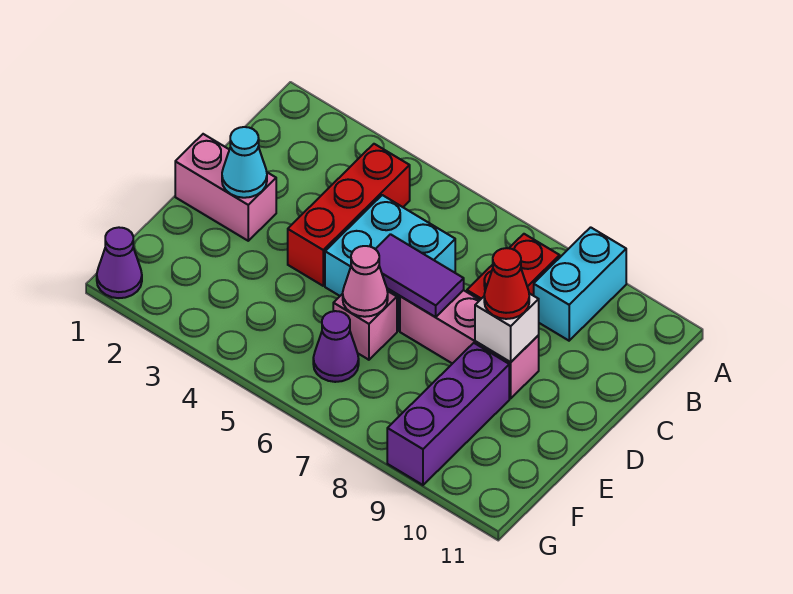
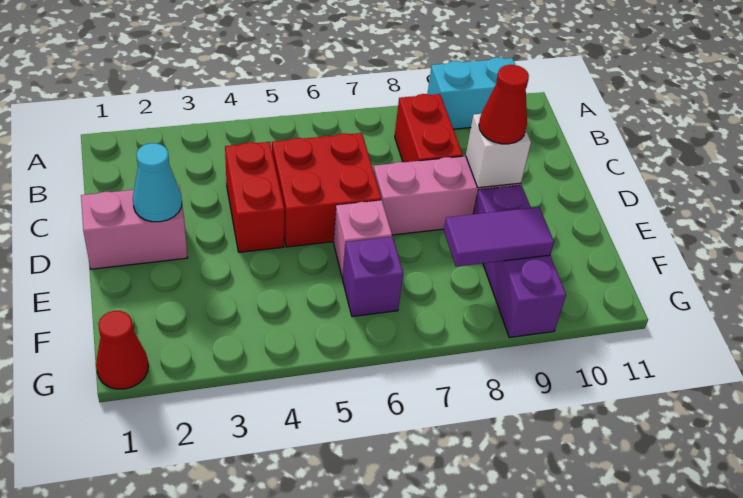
cyan brick A9:B9 level 1 -> cyan brick A9:A10 level 1
red brick B4:D4 level 1 -> red brick C4:D4 level 1
cyan brick C5:D6 level 1 -> red brick C5:D6 level 1
purple tile D6:D7 level 2 -> purple tile F8:F9 level 2
pink cone E6 level 2 -> none
purple cone F6 level 1 -> purple brick F6 level 1
purple cone G1 level 1 -> red cone G1 level 1

